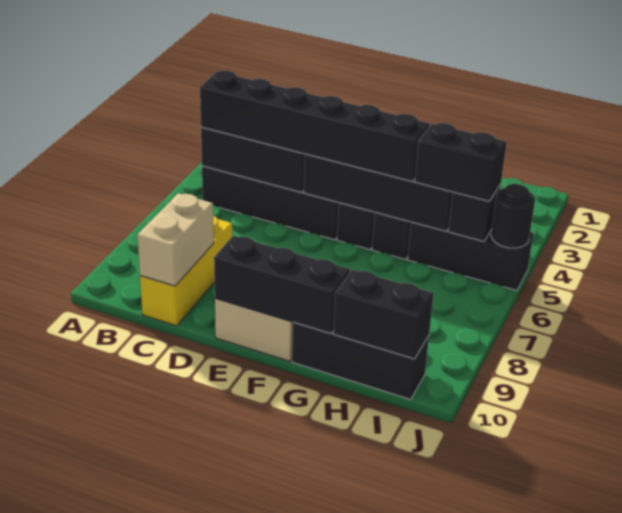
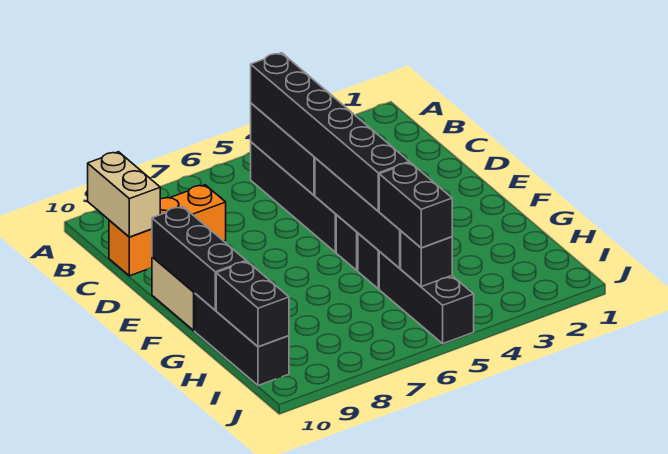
yellow brick C8:C10 level 1 -> orange brick C8:C10 level 1
tan brick C9:C10 level 2 -> tan brick B10:C10 level 2
black round brick J5 level 2 -> none

